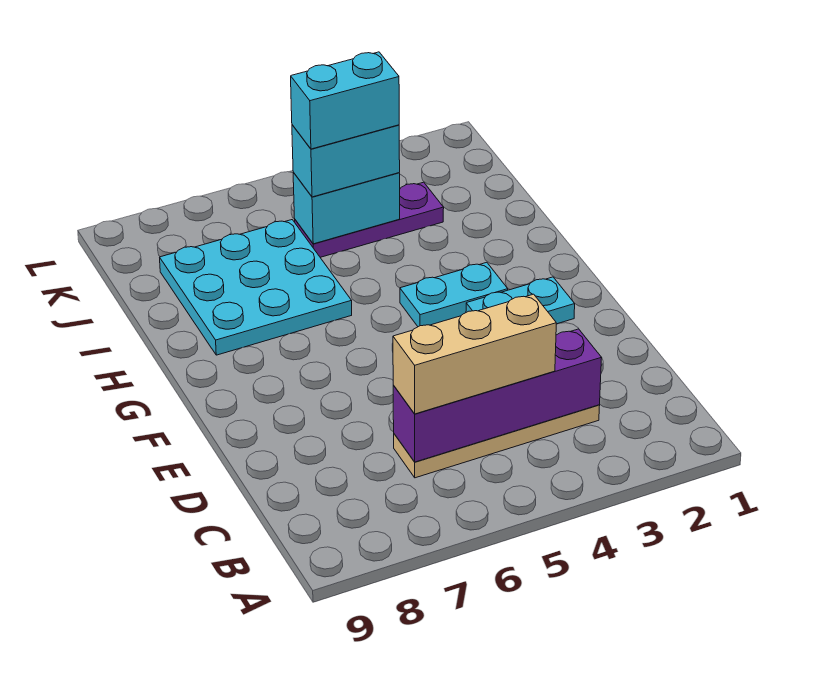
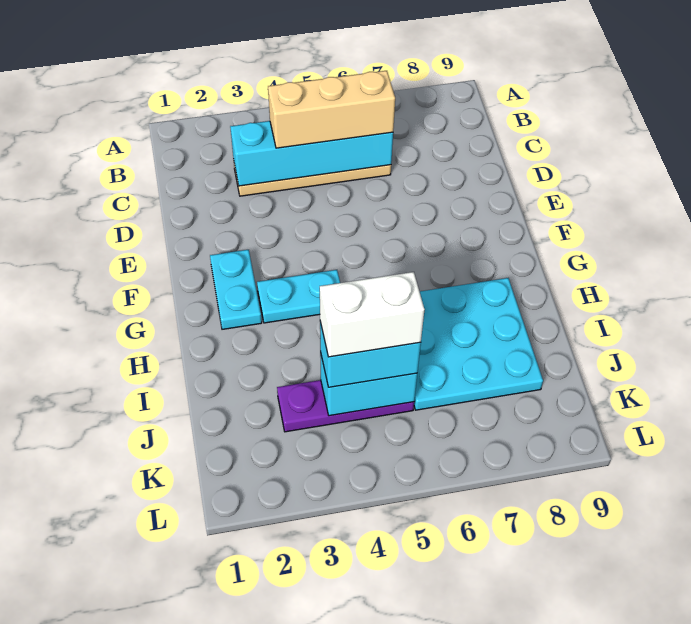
purple brick C3:C6 level 2 -> cyan brick C3:C6 level 2
cyan plate F2:F3 level 1 -> cyan plate F2:G2 level 1
cyan brick J4:J5 level 4 -> white brick J4:J5 level 4

